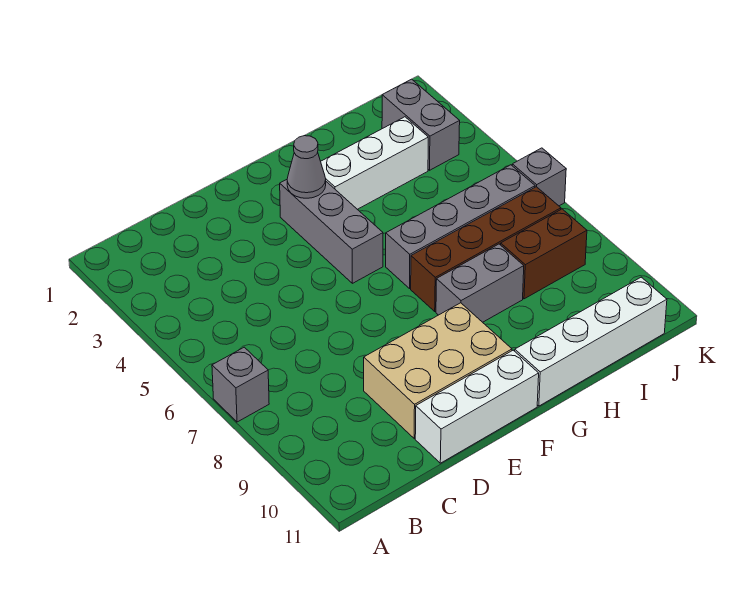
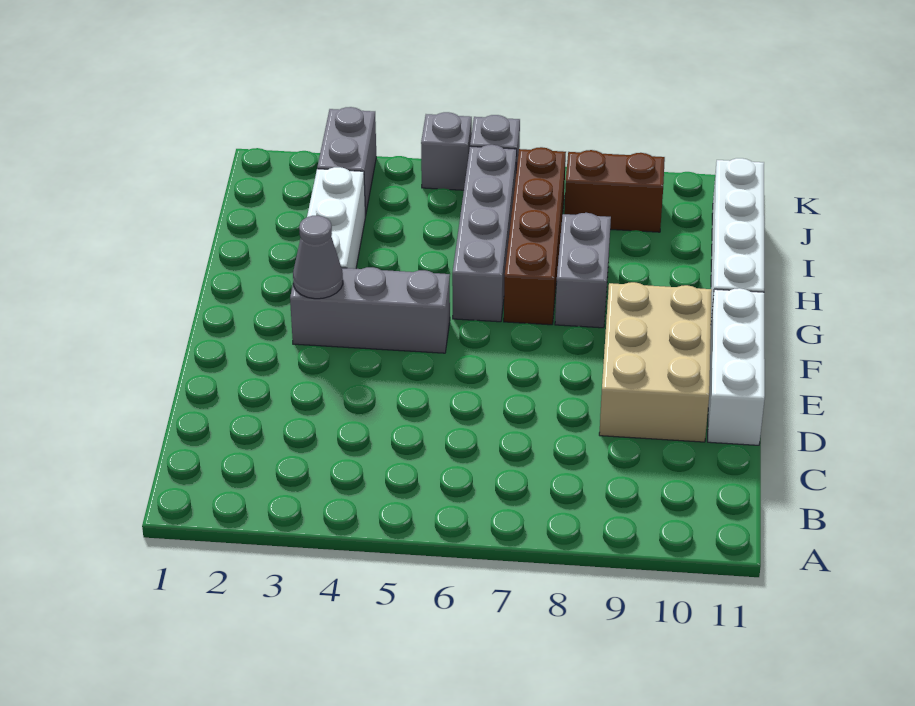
grey brick A7 level 1 -> grey brick K5 level 1
brown brick I8:J8 level 1 -> brown brick J8:J9 level 1
grey brick J2:J3 level 1 -> grey brick J3:K3 level 1

